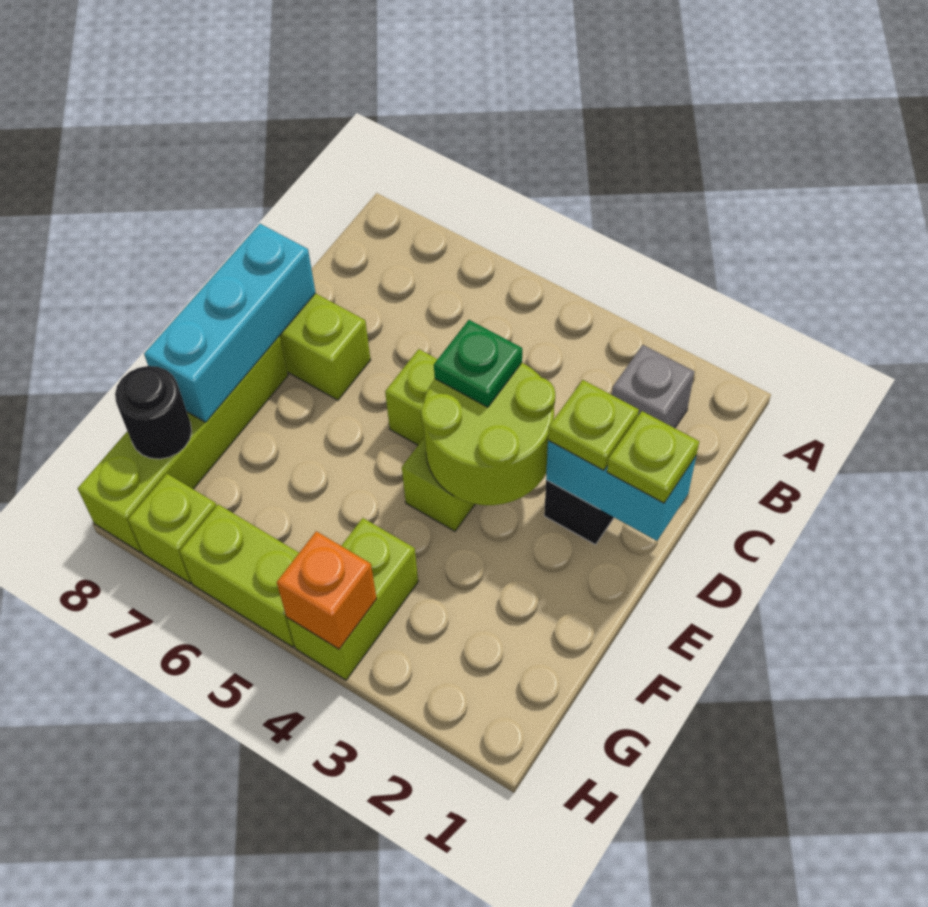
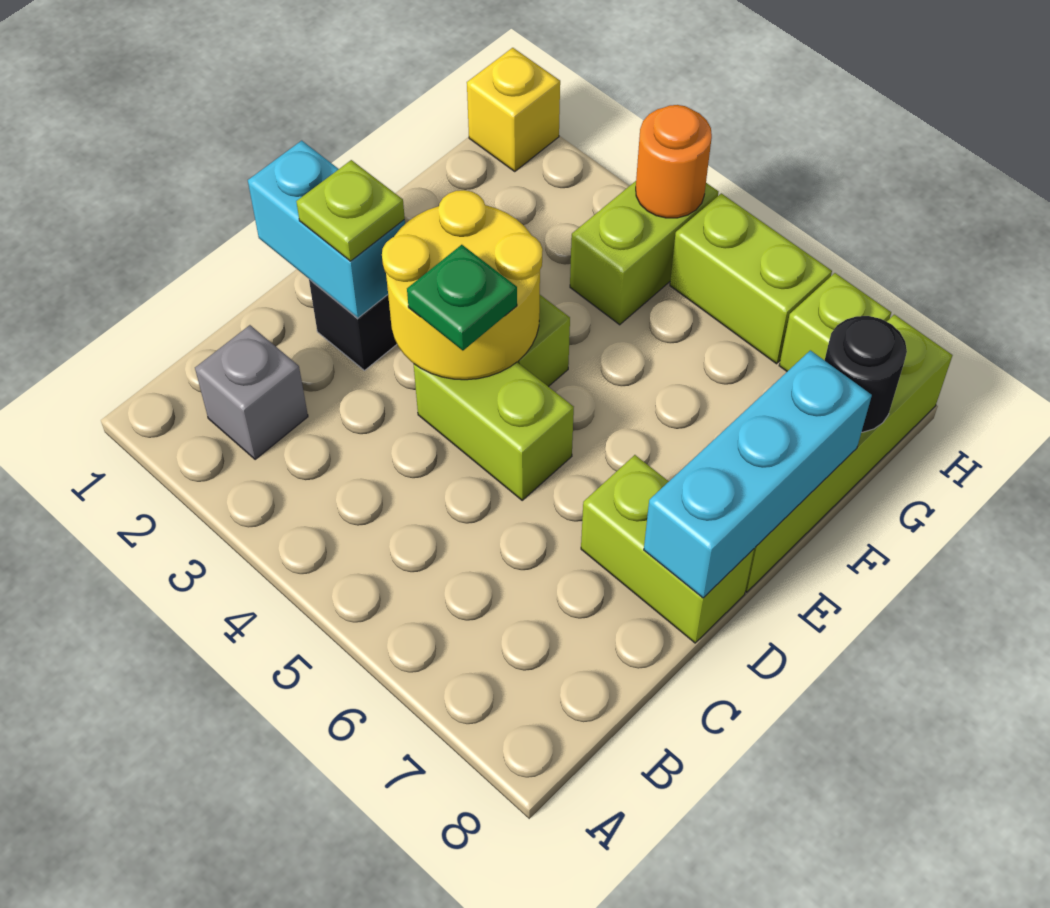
lime plate D1 level 3 -> none
lime round brick D3:E4 level 2 -> yellow round brick D3:E4 level 2
none -> yellow brick H1 level 1
orange brick H4 level 2 -> orange round brick H4 level 2

